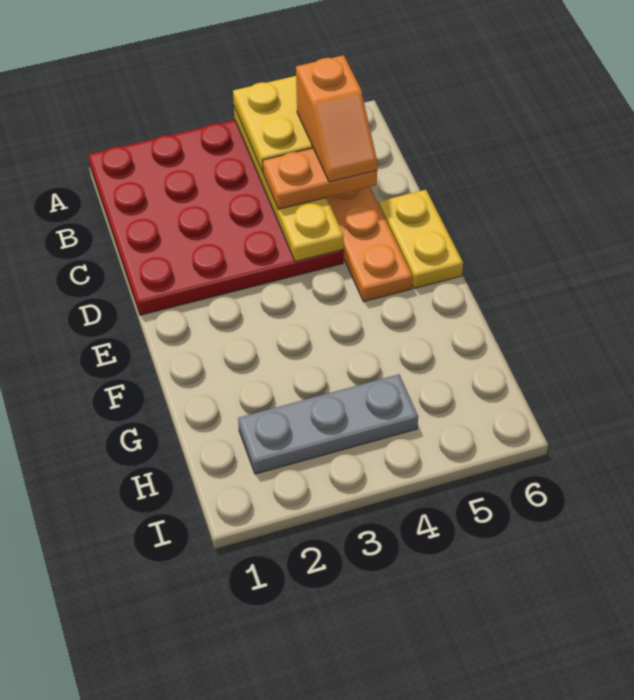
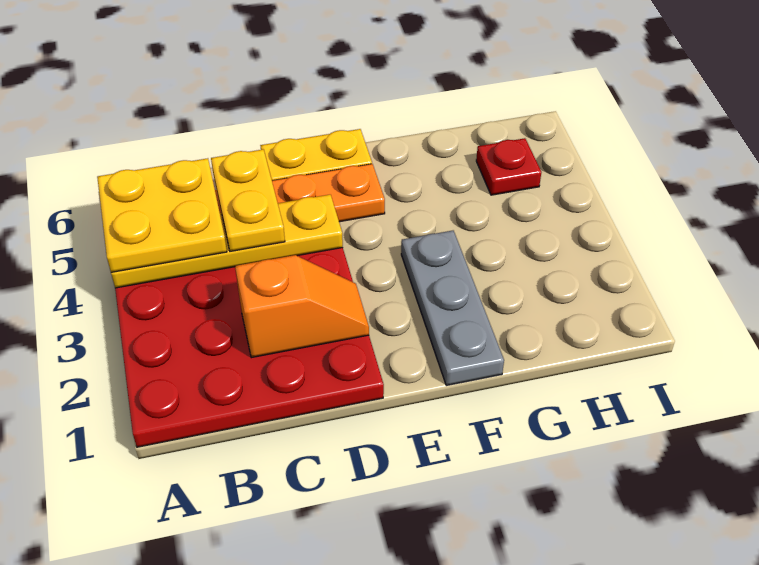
orange slope B5:C5 level 4 top B -> orange slope C2:D2 level 2 top C
orange plate C4:C5 level 3 -> yellow plate C4:C5 level 3
grey plate H2:H4 level 1 -> grey plate F1:F3 level 1
none -> red plate H5 level 1

